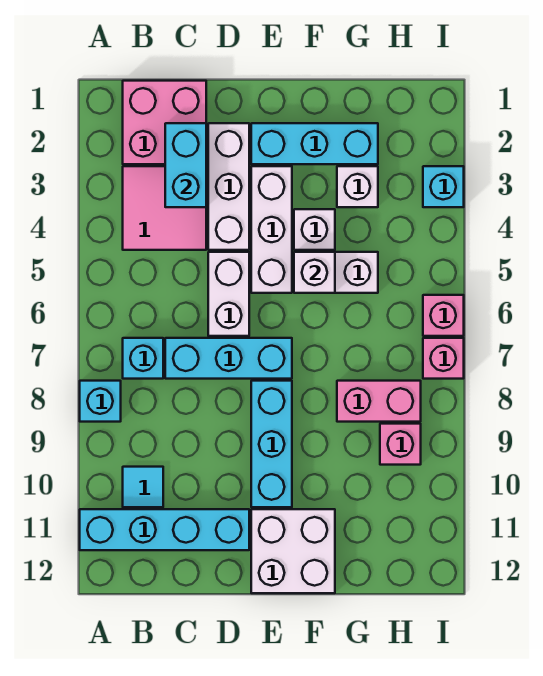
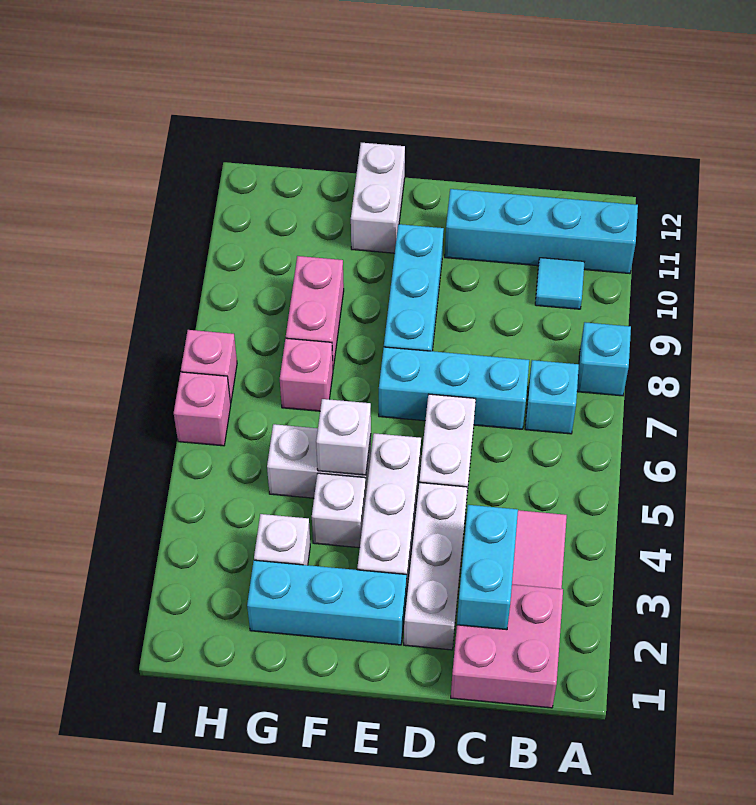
white brick E11:F12 level 1 -> white brick F11:F12 level 1
pink brick G8:H8 level 1 -> pink brick G8:G9 level 1
pink brick H9 level 1 -> pink brick G7 level 1
cyan brick I3 level 1 -> none

